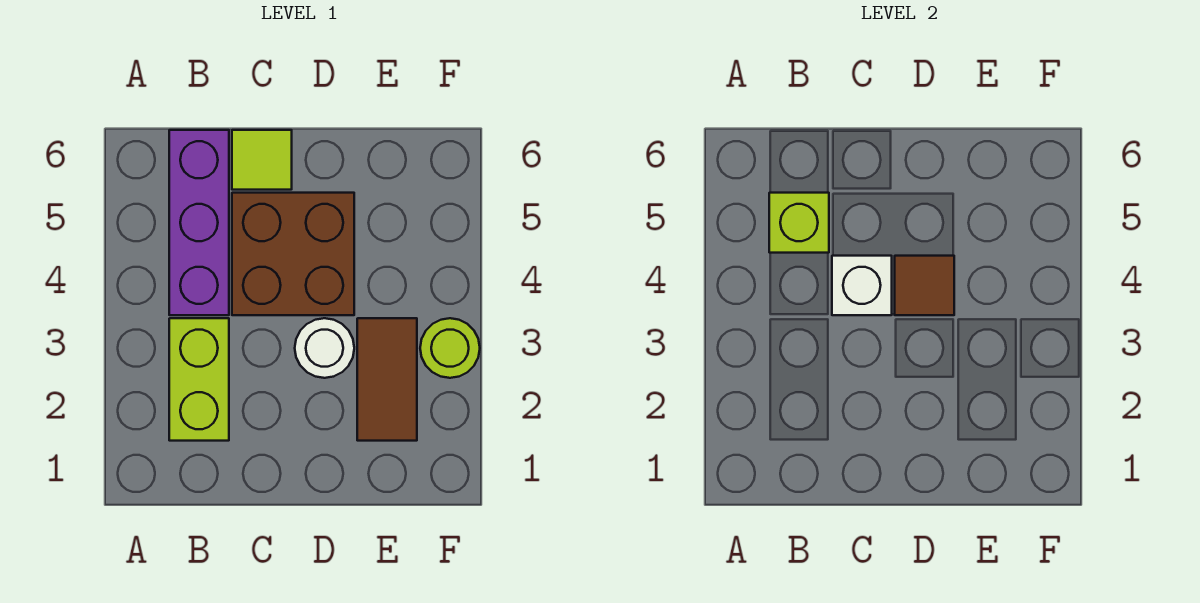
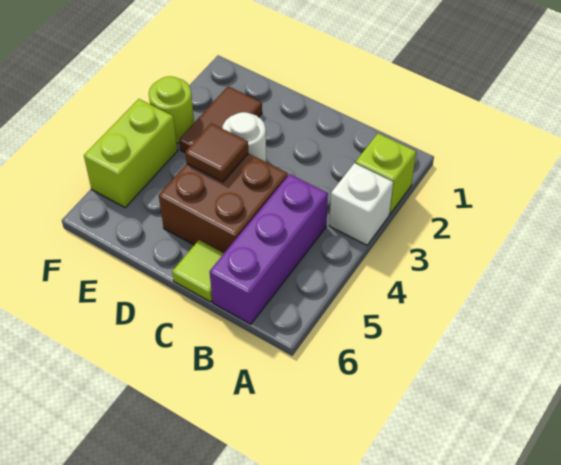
lime brick B2:B3 level 1 -> lime brick F4:F5 level 1
lime brick B5 level 2 -> lime brick A2 level 1
white brick C4 level 2 -> white brick A3 level 1

